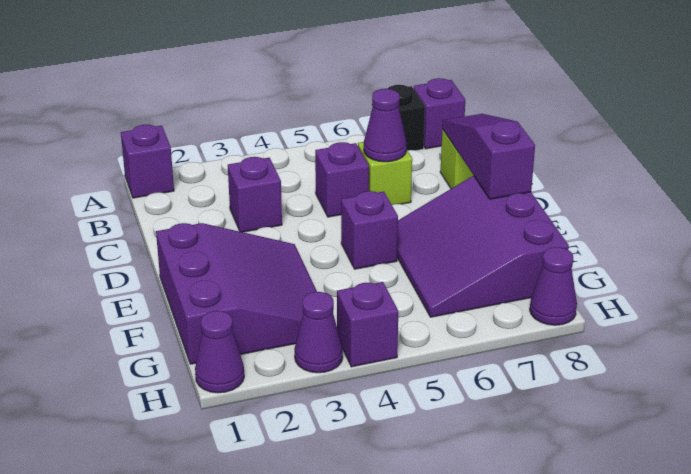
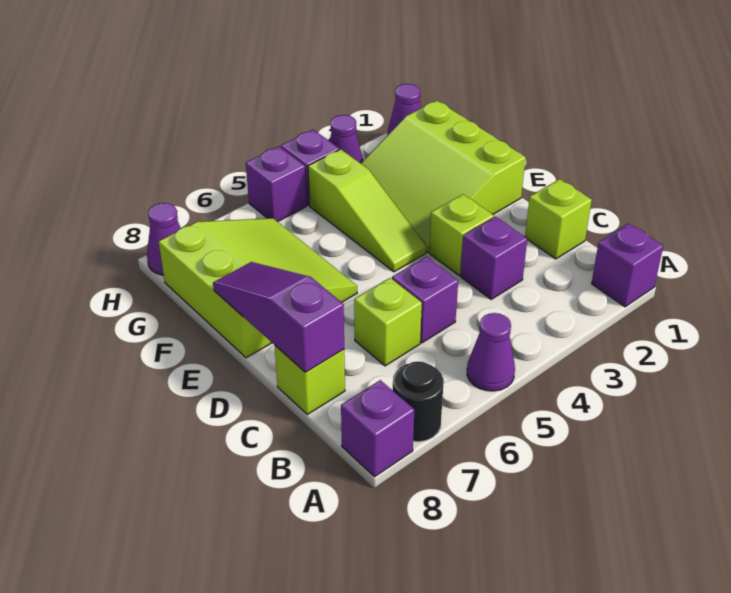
black brick A7 level 1 -> black round brick A7 level 1
none -> lime brick C1 level 1
purple cone C6 level 2 -> purple cone A5 level 1
purple slope C8:E8 level 2 top E -> purple slope C8:E8 level 2 top C
none -> lime brick D3 level 1
purple slope E1:G3 level 1 top 1 -> lime slope E1:G3 level 1 top 1
none -> lime slope E4:G4 level 1 top G
purple brick E5 level 1 -> purple brick H5 level 1
purple slope E6:G8 level 1 top 8 -> lime slope E6:G8 level 1 top 8

